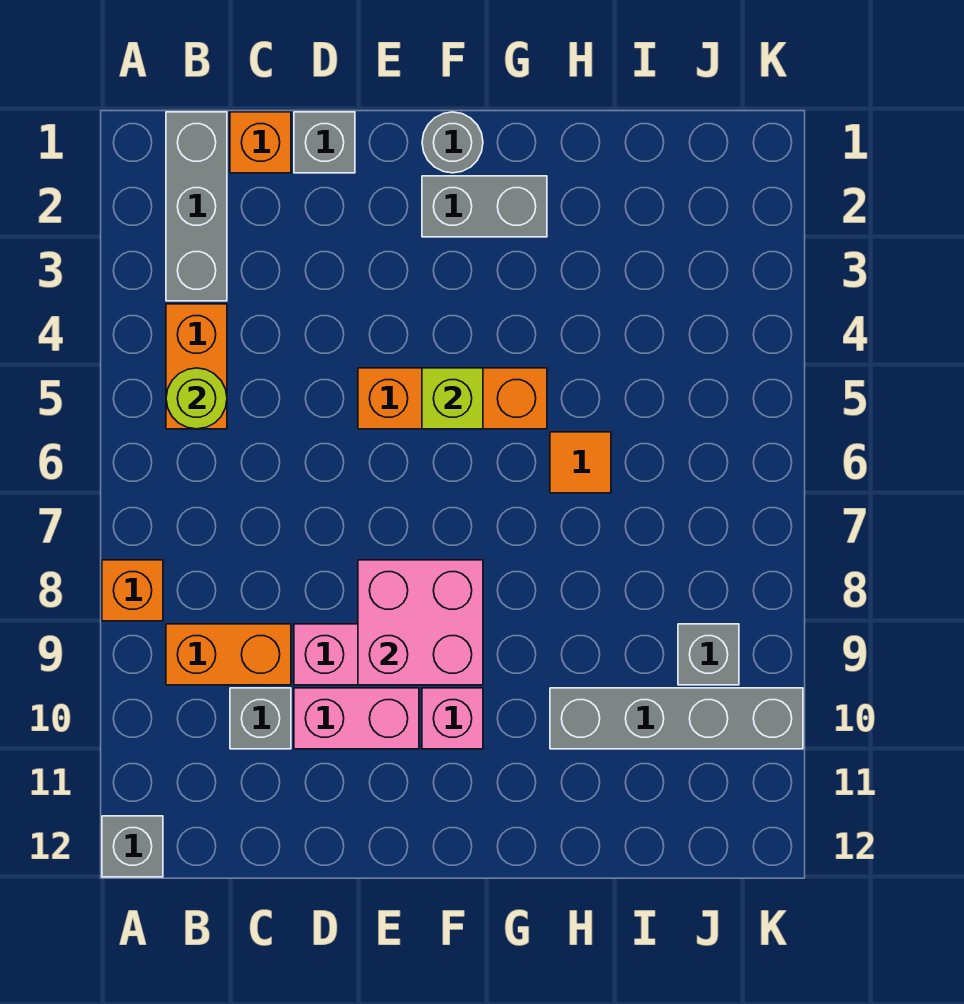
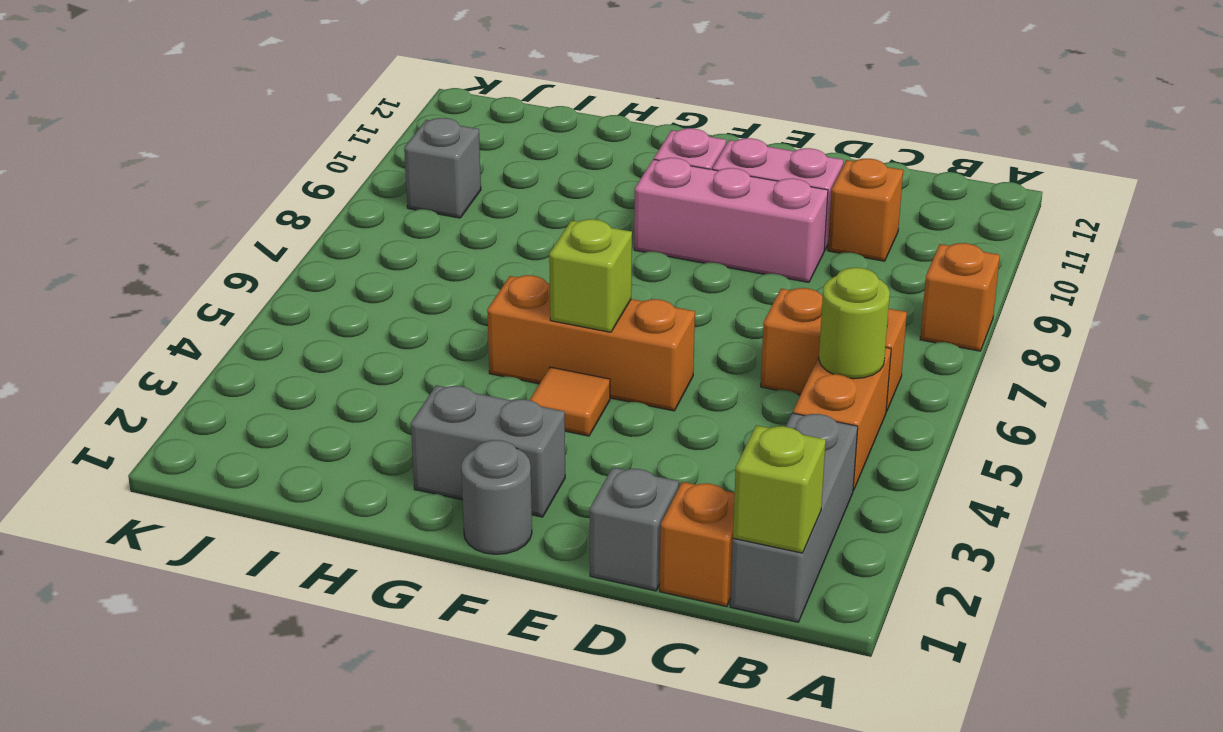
grey brick A12 level 1 -> none
none -> lime brick B1 level 2
orange brick B9:C9 level 1 -> orange brick B6:C6 level 1
grey brick C10 level 1 -> orange brick C10 level 1
pink brick E8:F9 level 2 -> none
orange tile H6 level 1 -> orange tile F4 level 1
grey brick H10:K10 level 1 -> none

